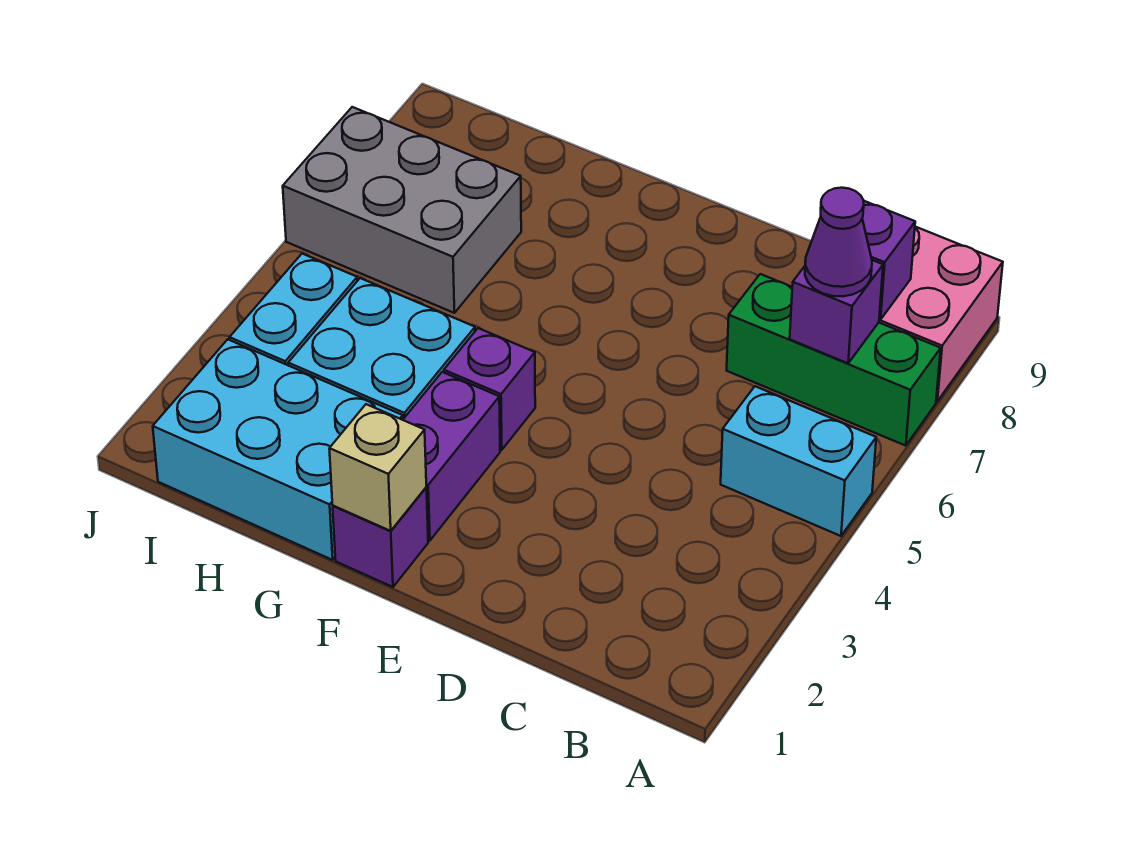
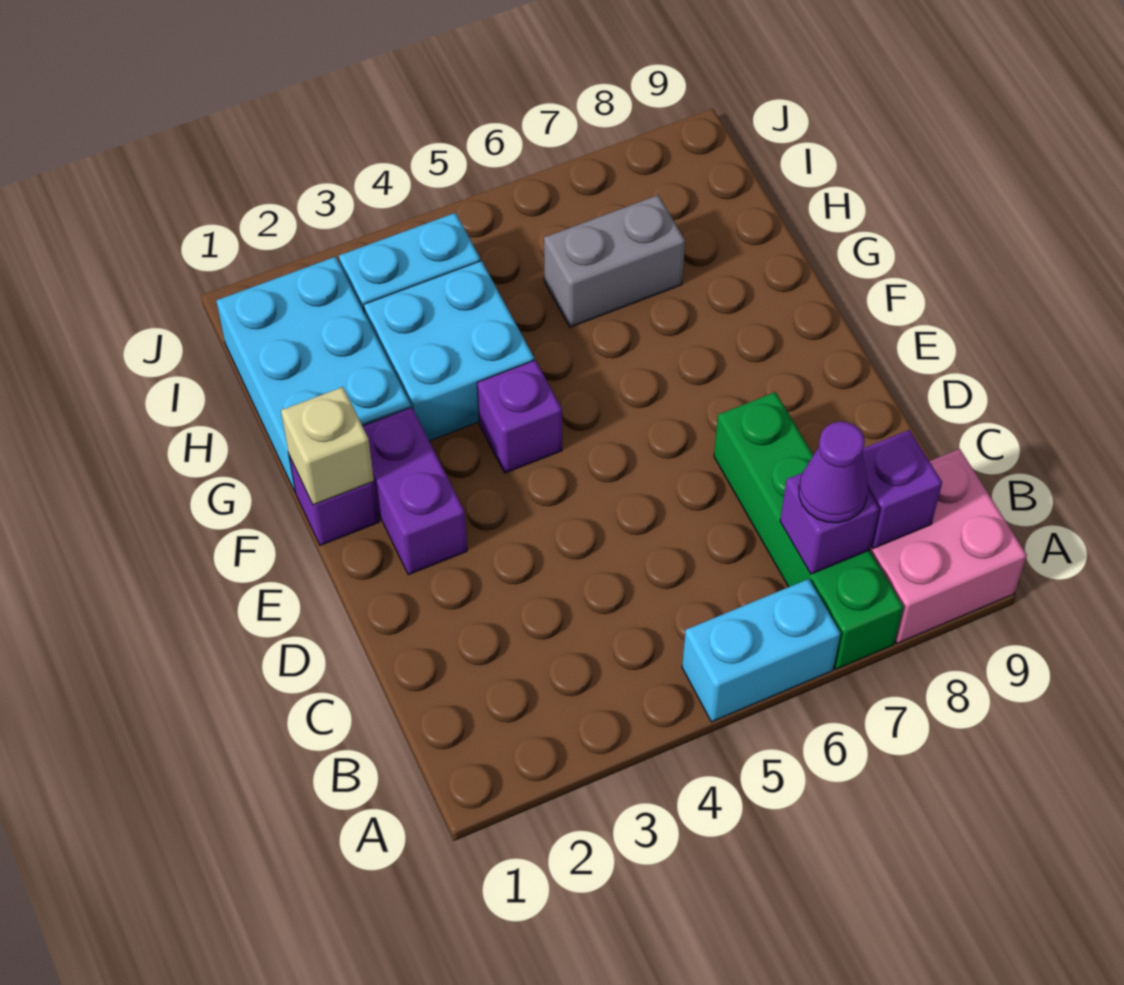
cyan brick A5:B5 level 1 -> cyan brick A5:A6 level 1
green brick A7:C7 level 1 -> green brick A7:D7 level 1
purple brick F2:F3 level 1 -> purple brick E2:F2 level 1
grey brick H6:J7 level 1 -> grey brick H6:H7 level 1

